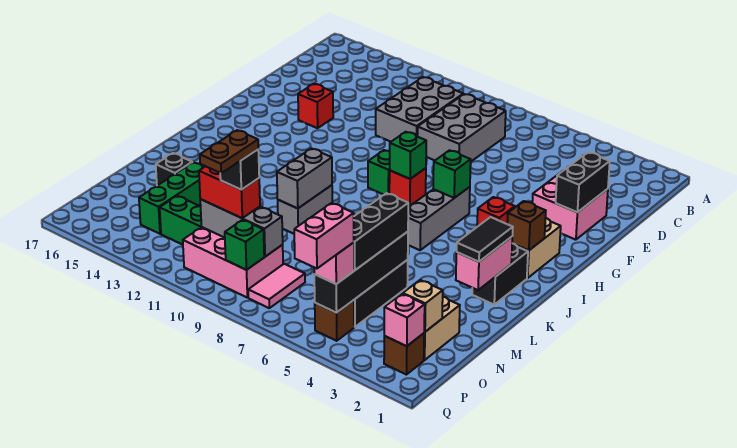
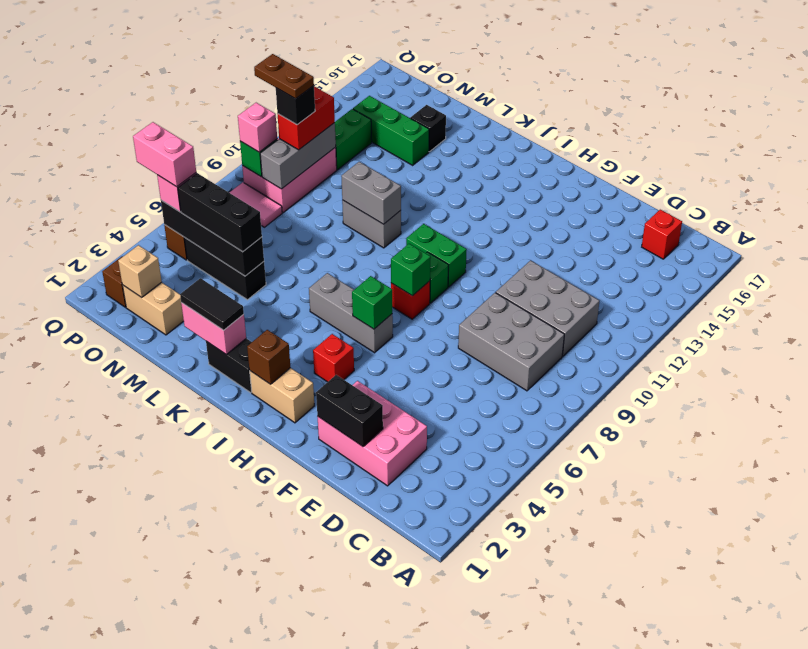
pink brick E2:F3 level 1 -> pink brick D2:F3 level 1
red brick F14 level 1 -> red brick C16 level 1
none -> green brick H10:I10 level 1
pink brick P2 level 2 -> pink brick P9 level 3

